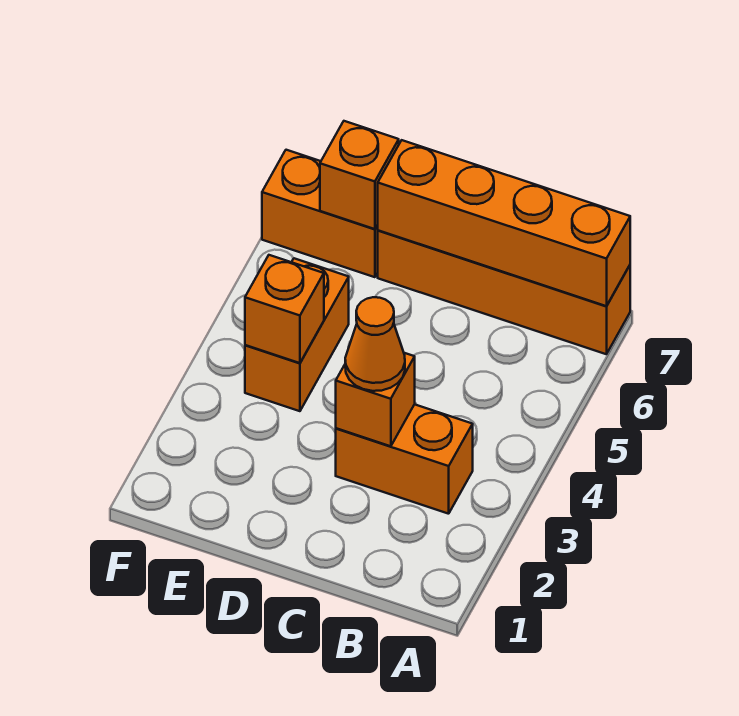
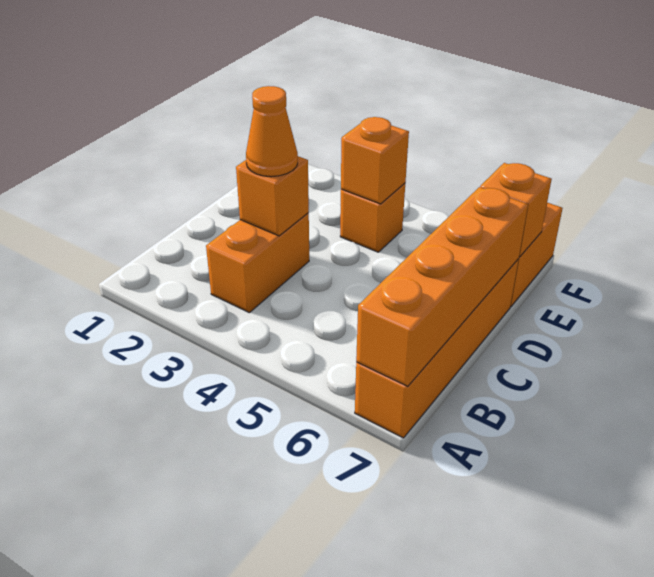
orange brick E4:E5 level 1 -> orange brick E4 level 1

